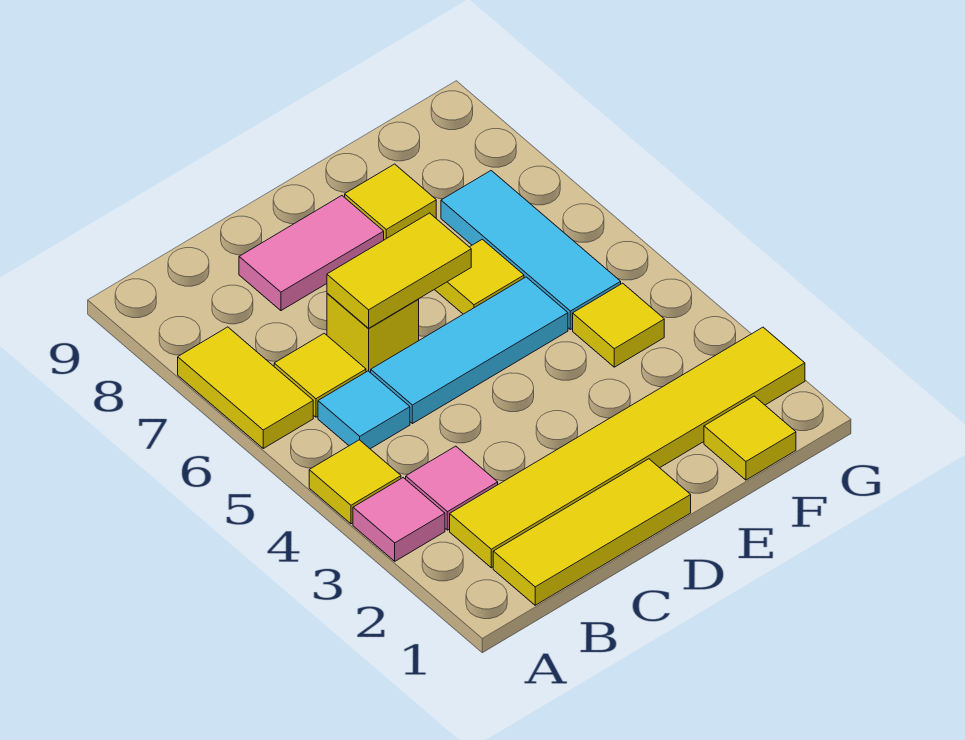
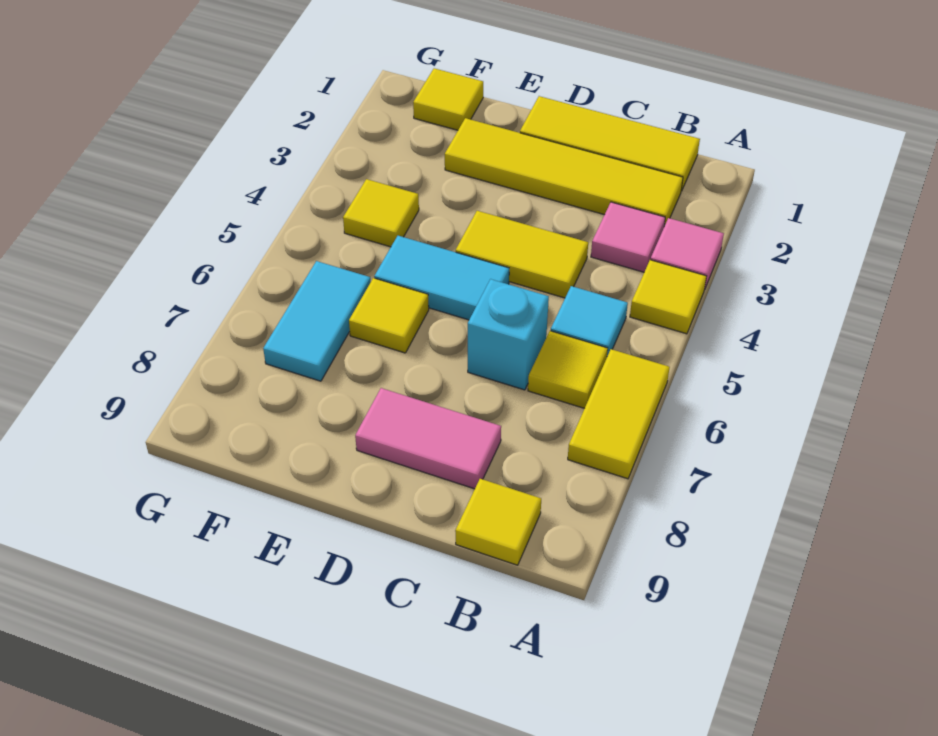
yellow tile B2:G2 level 1 -> yellow tile B2:E2 level 1
cyan tile C5:E5 level 1 -> cyan tile D5:E5 level 1
yellow brick C6 level 1 -> cyan brick C6 level 1
yellow tile C6:D6 level 2 -> yellow tile C4:D4 level 1
yellow tile E8 level 1 -> yellow tile B9 level 1
cyan tile F5:F7 level 1 -> cyan tile F6:F7 level 1

